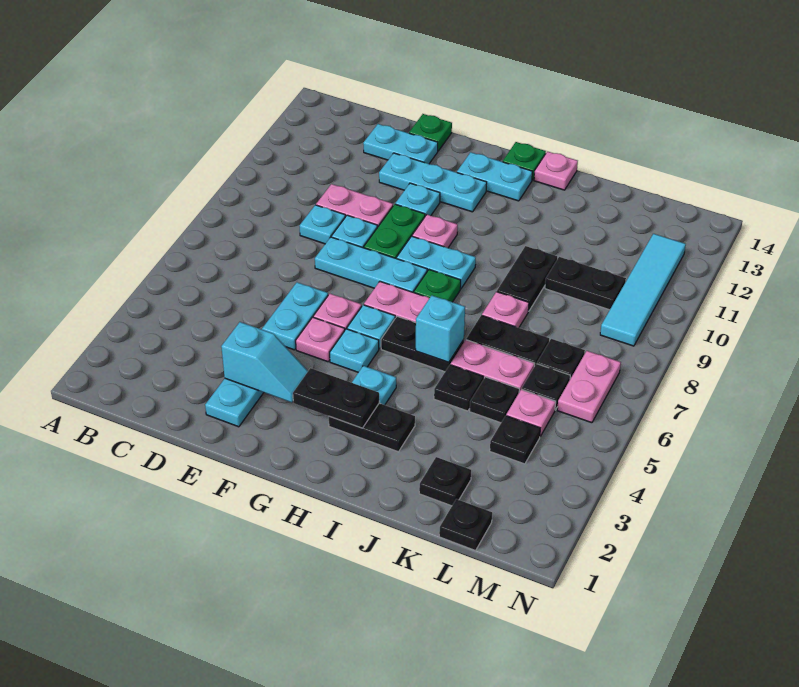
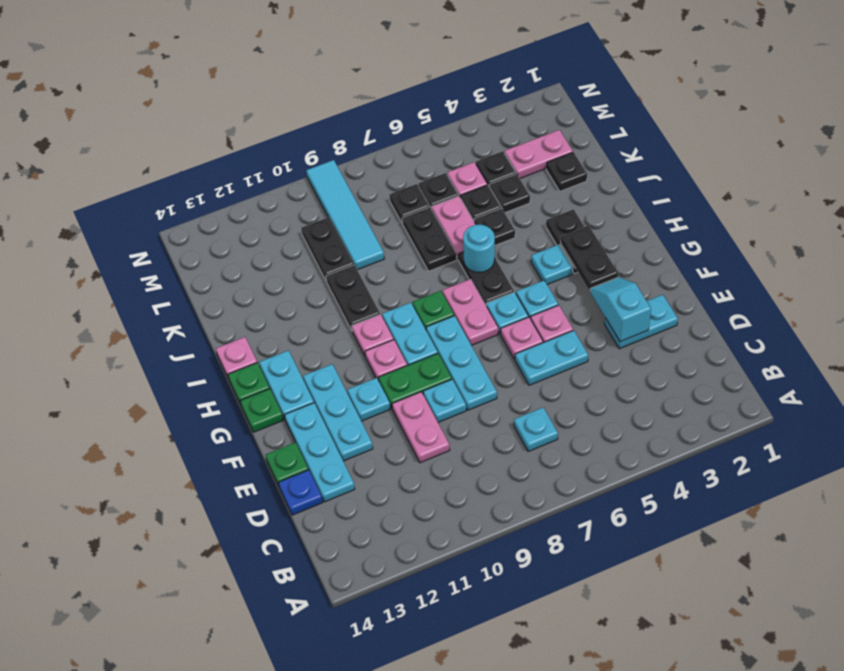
cyan plate D9 level 1 -> cyan plate C7 level 1
cyan plate D13:E13 level 1 -> cyan plate D13:F13 level 1
none -> blue plate D14 level 1
none -> green plate G14 level 1
cyan brick I6 level 2 -> cyan round brick I6 level 2
pink plate J8 level 1 -> pink plate H10 level 1
black plate J9:J10 level 1 -> black plate I10:J10 level 1
black plate L1 level 1 -> black plate K4 level 1
pink plate M6:M7 level 1 -> pink plate L2:L3 level 1
cyan tile M9:M12 level 1 -> cyan tile K9:N9 level 1

